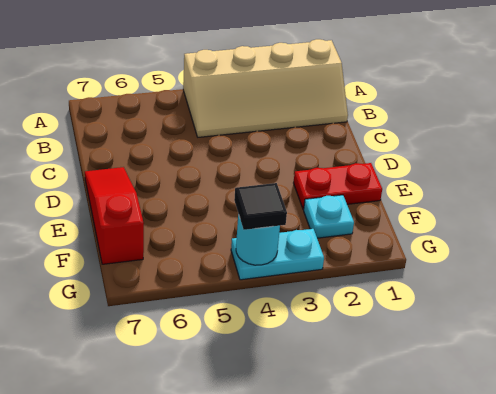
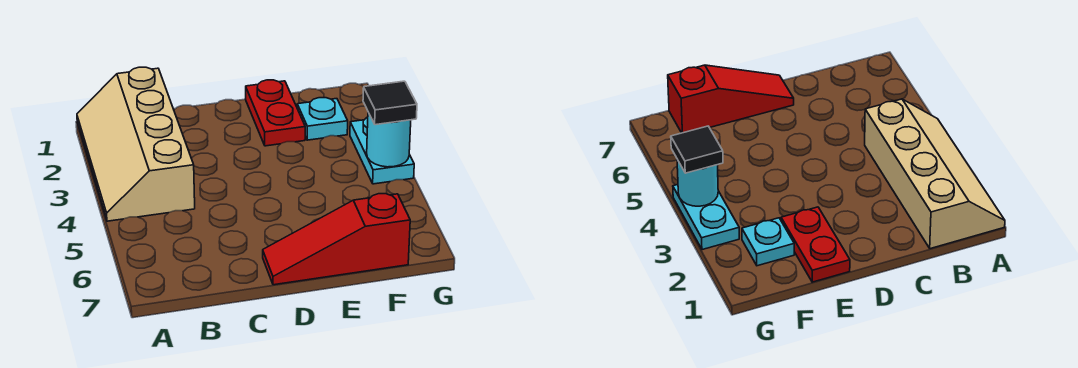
tan slope A1:B4 level 1 top A -> tan slope A1:B4 level 1 top B

